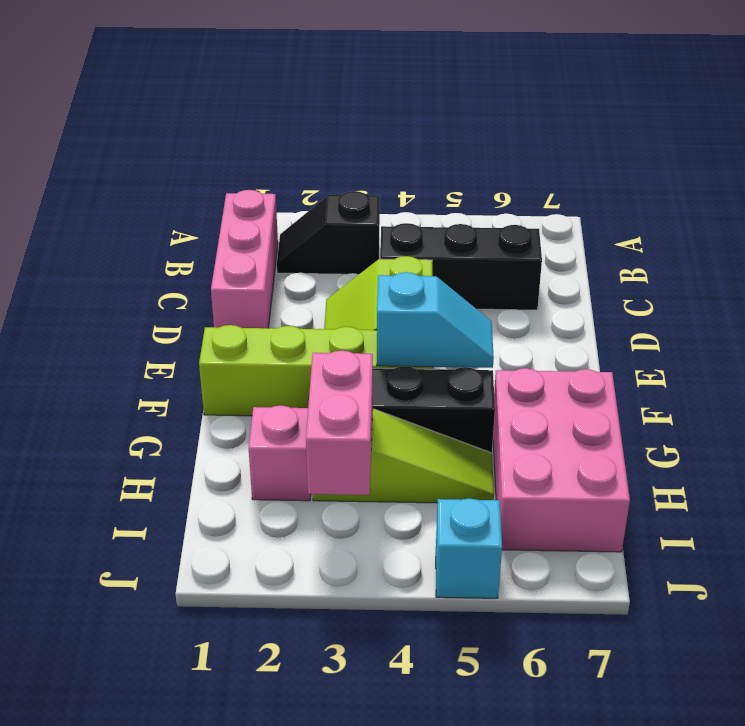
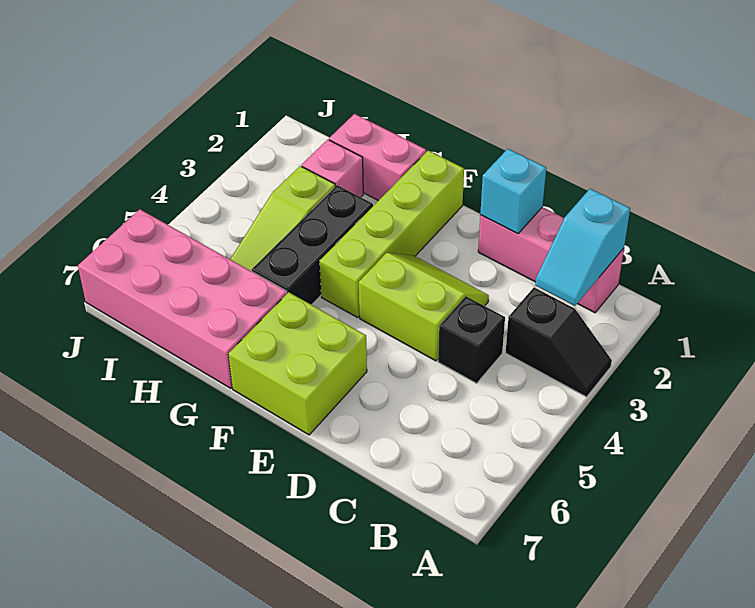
black slope B2:B3 level 1 top 3 -> black slope A3:B3 level 1 top B
black brick C4:C6 level 1 -> black brick C4 level 1
none -> lime brick E6:F7 level 1
cyan slope F4:F5 level 2 top 4 -> cyan slope B1:B2 level 2 top 1
pink brick G6:I7 level 1 -> pink brick G6:J7 level 1
pink brick H3:I3 level 2 -> pink brick G1:H1 level 1
cyan brick J5 level 1 -> cyan brick D1 level 2

